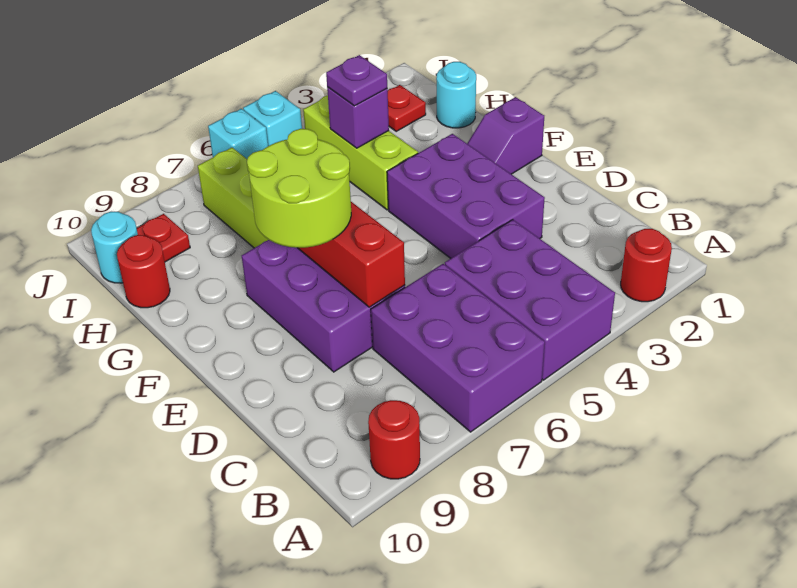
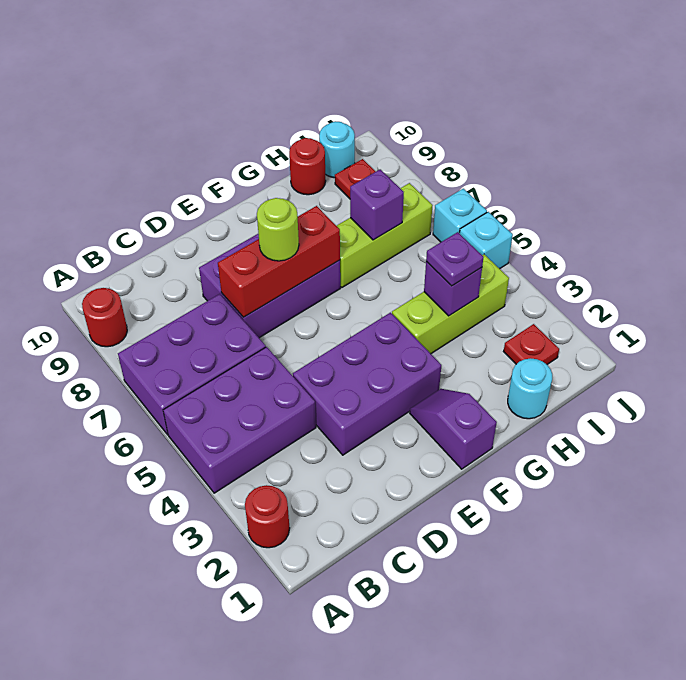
lime round brick E7:F8 level 3 -> lime round brick E7 level 3
none -> purple brick H7 level 2

